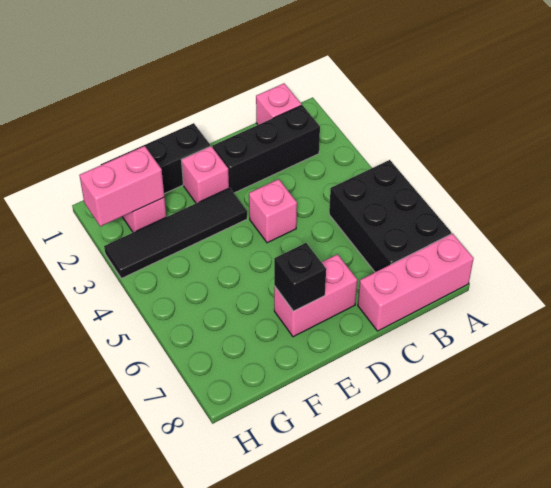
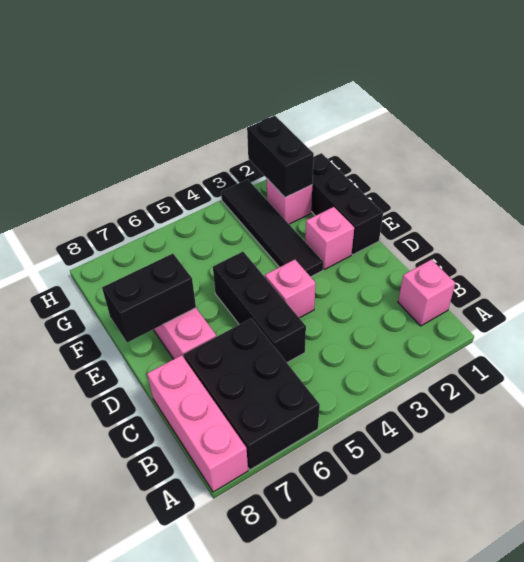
black brick A5:B7 level 1 -> black brick A6:C7 level 1
black brick B2:D2 level 1 -> black brick C5:E5 level 1
black brick E7 level 2 -> black brick E7:E8 level 2
pink brick G2:H2 level 2 -> black brick G2:H2 level 2

